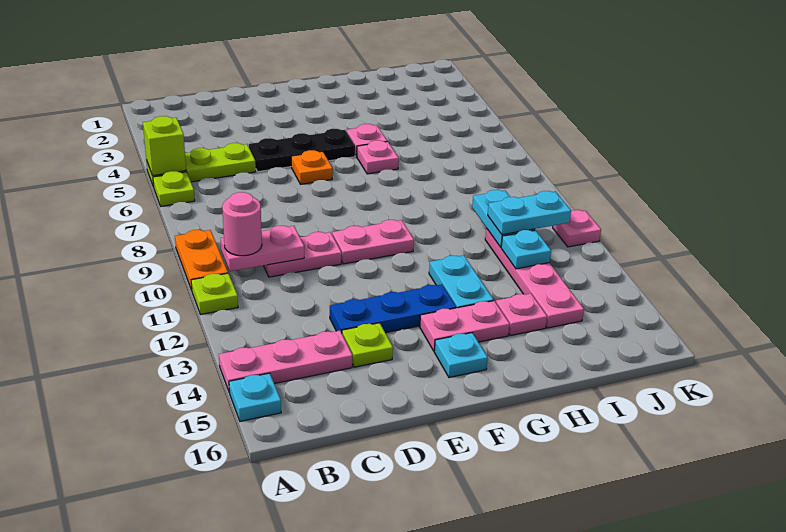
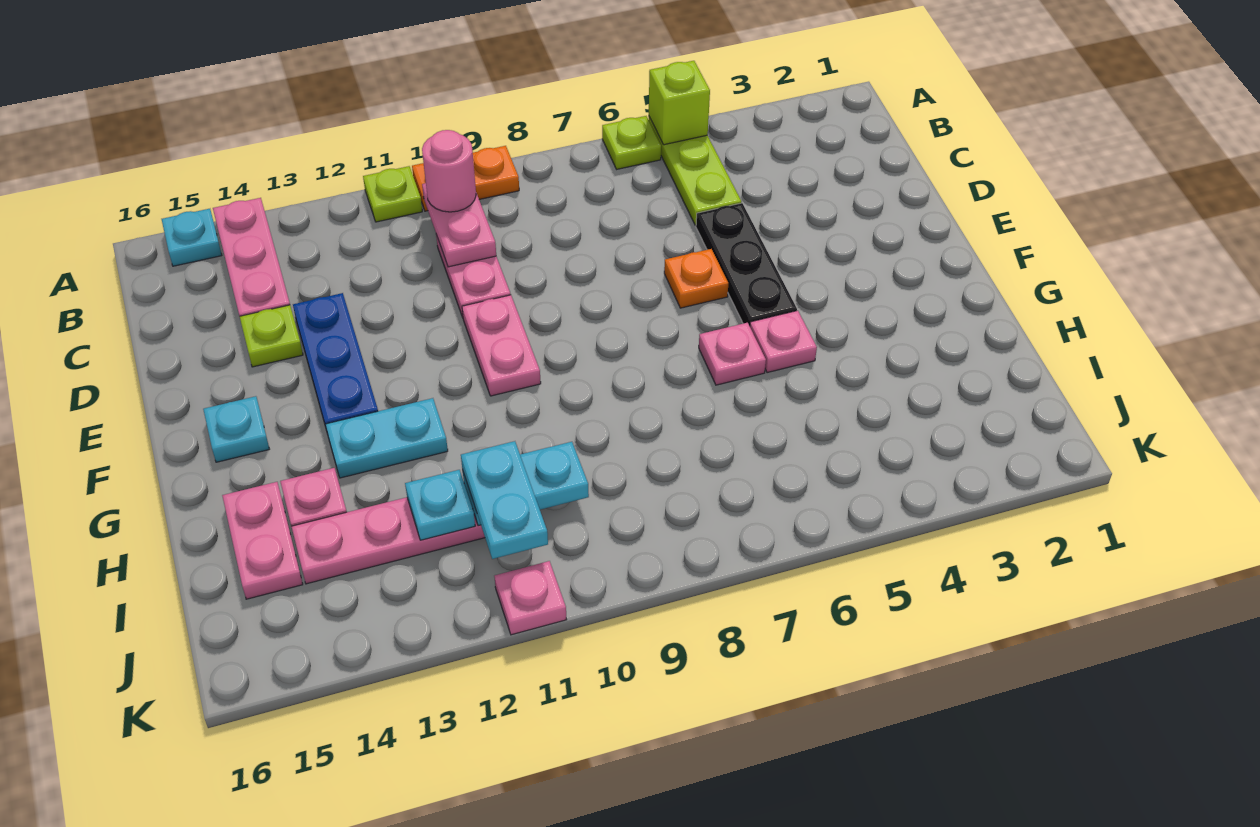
pink plate F14:G14 level 1 -> pink plate H15:I15 level 1

